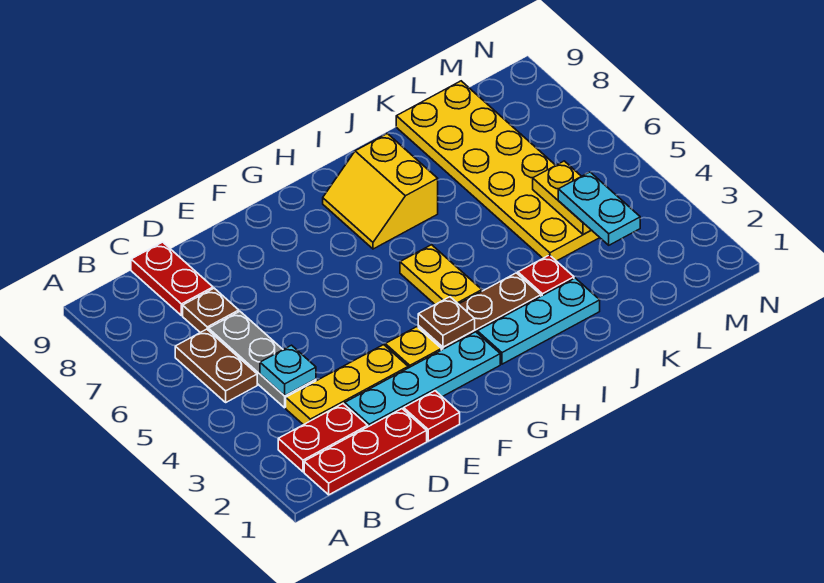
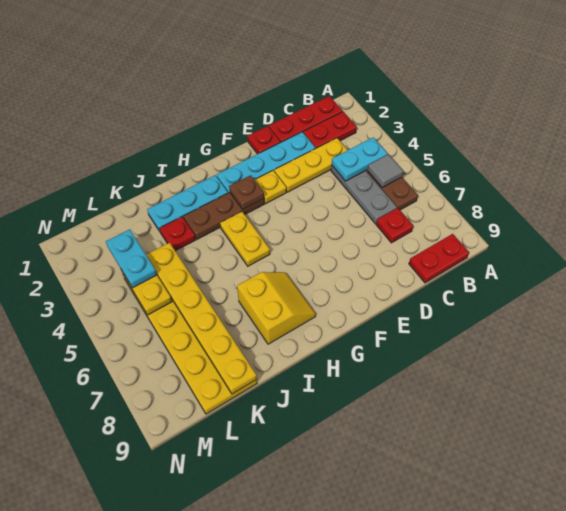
none -> grey tile B5 level 2
cyan plate C4 level 2 -> cyan plate B4:C4 level 2
brown plate C7 level 1 -> red plate C7 level 1
red plate C8:C9 level 1 -> red plate B9:C9 level 1
none -> yellow plate K4:K9 level 2

